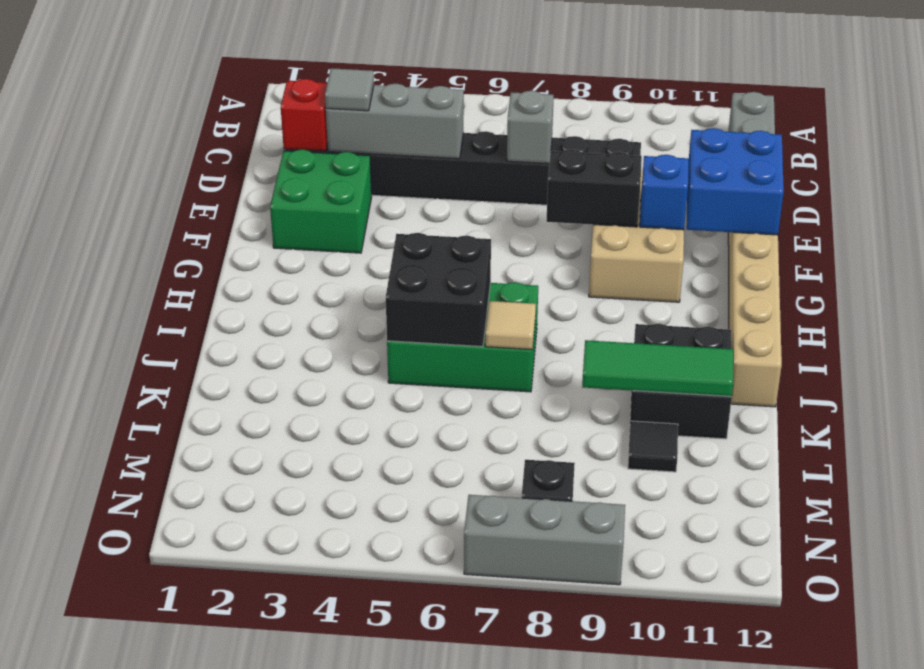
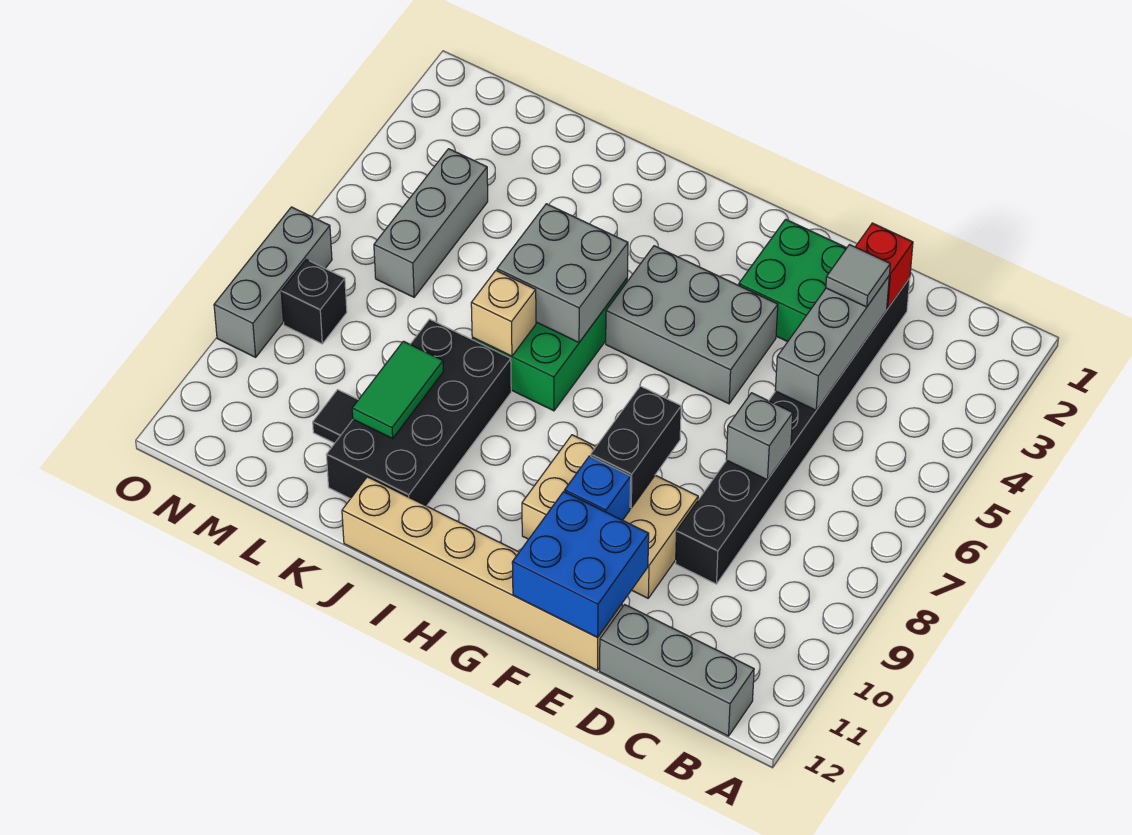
none -> grey brick F4:H5 level 1
black brick I5:J6 level 2 -> grey brick I5:J6 level 2
tan tile J7 level 2 -> tan brick J7 level 2
black brick J10:K11 level 1 -> black brick J8:K11 level 1
green tile K9:K11 level 2 -> green tile K9:K10 level 2
none -> grey brick M4:M6 level 1

